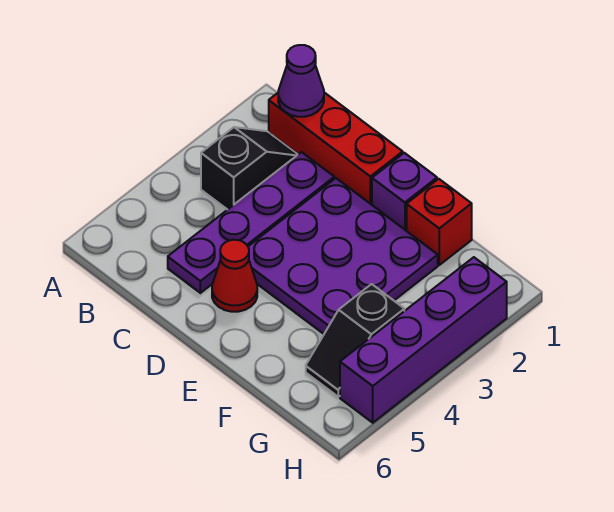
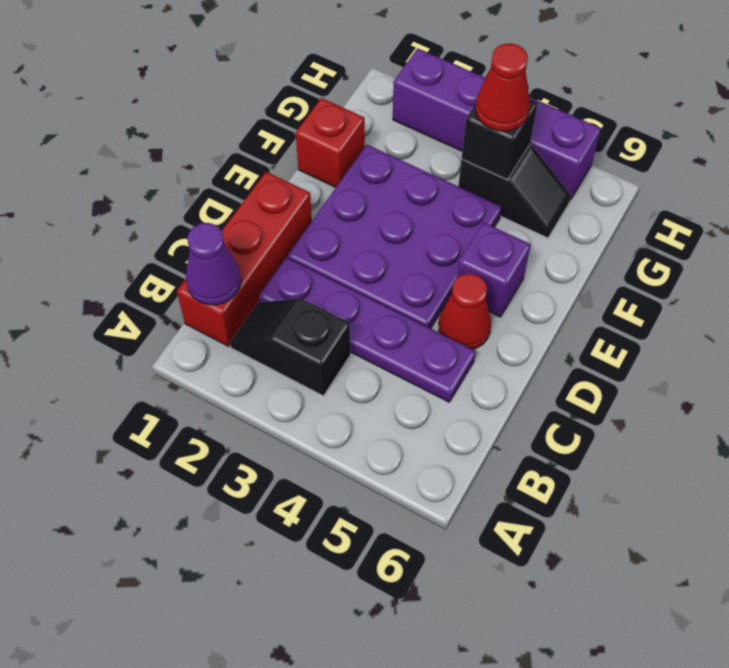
purple brick E1 level 1 -> purple brick E5 level 1
none -> black brick G4 level 2
none -> red cone G4 level 3

